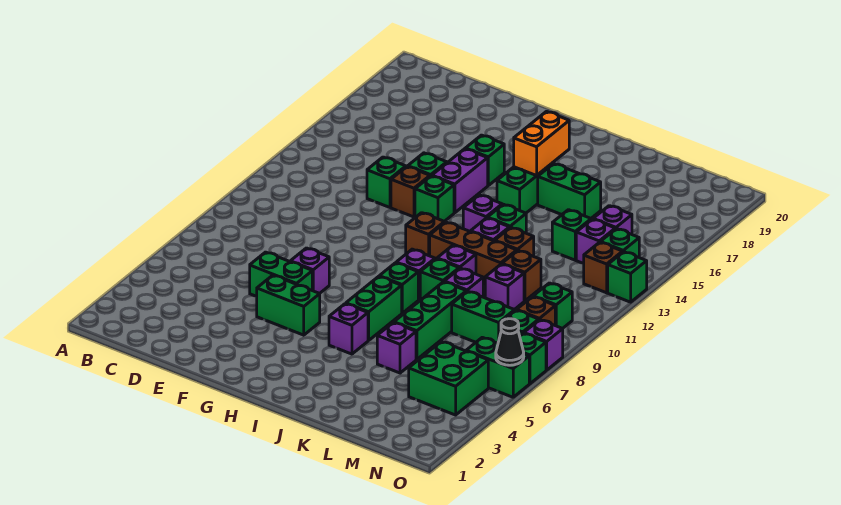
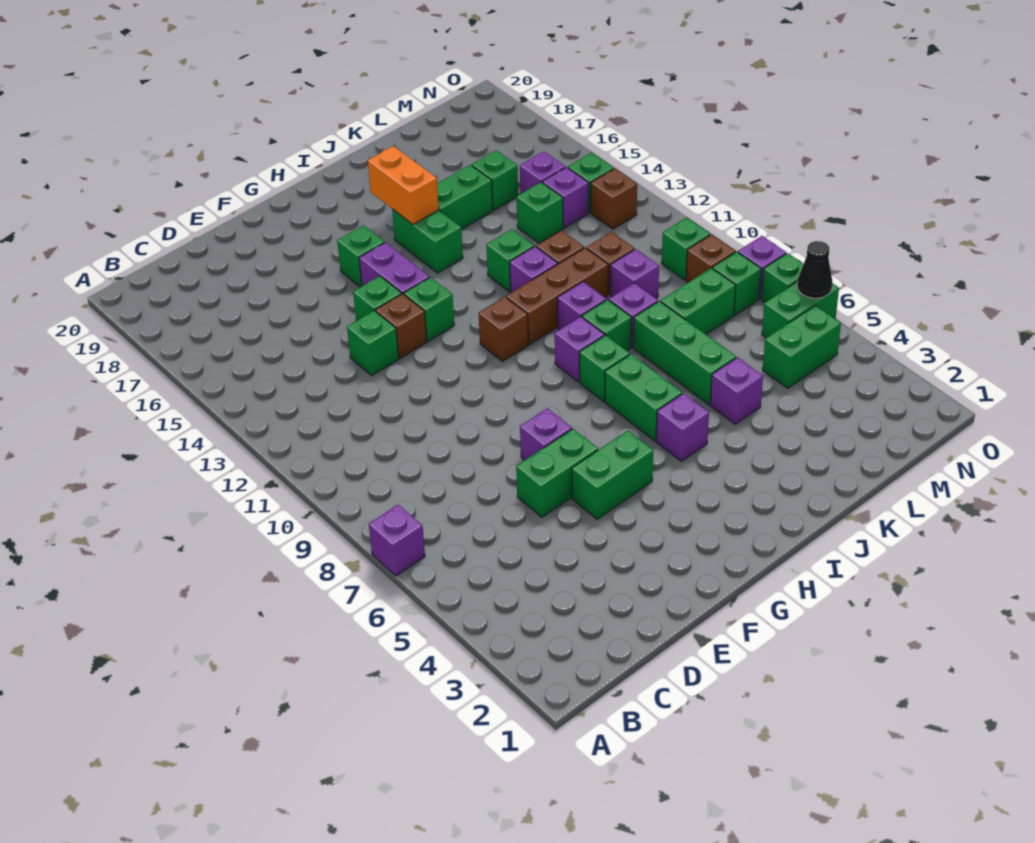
purple brick I13 level 1 -> purple brick A7 level 1
green brick M4:N5 level 1 -> green brick M5:N5 level 1
green brick O13 level 1 -> green brick L16 level 1

